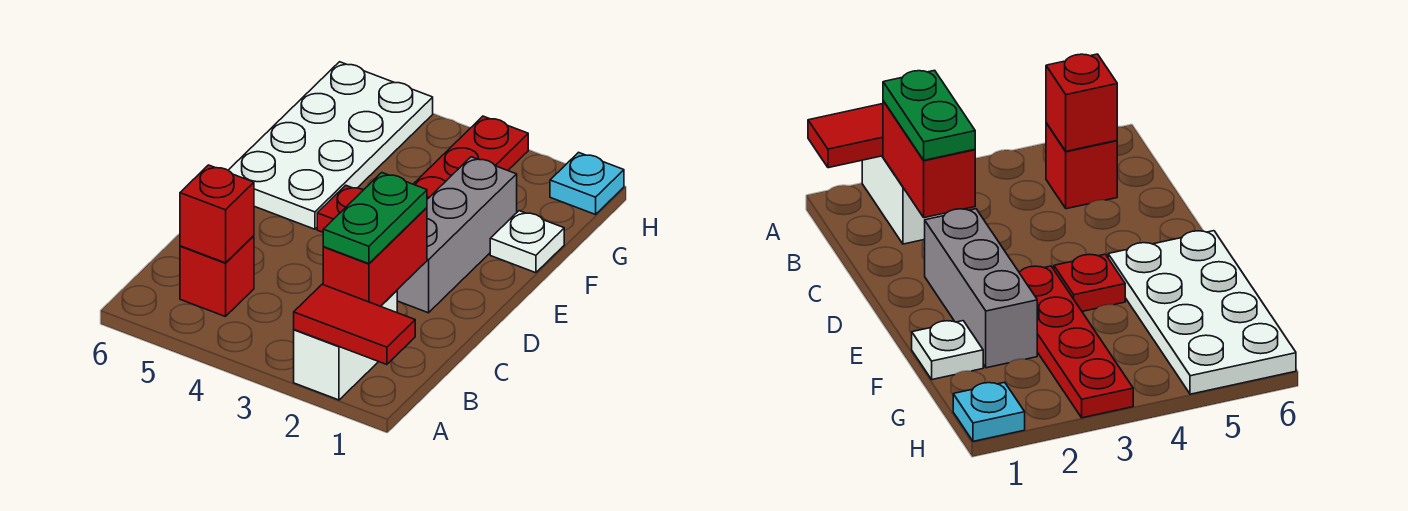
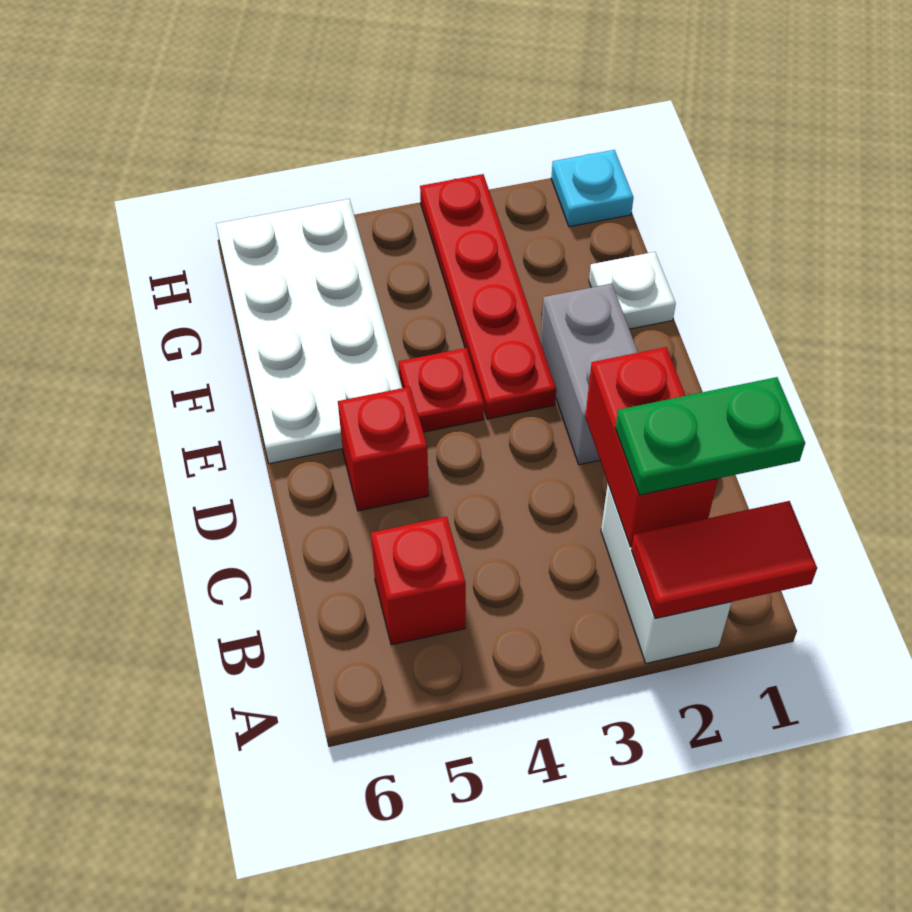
green plate B2:C2 level 3 -> green plate B1:B2 level 3
red brick B5 level 2 -> red brick D5 level 1
grey brick D2:F2 level 1 -> grey brick D2:E2 level 1

